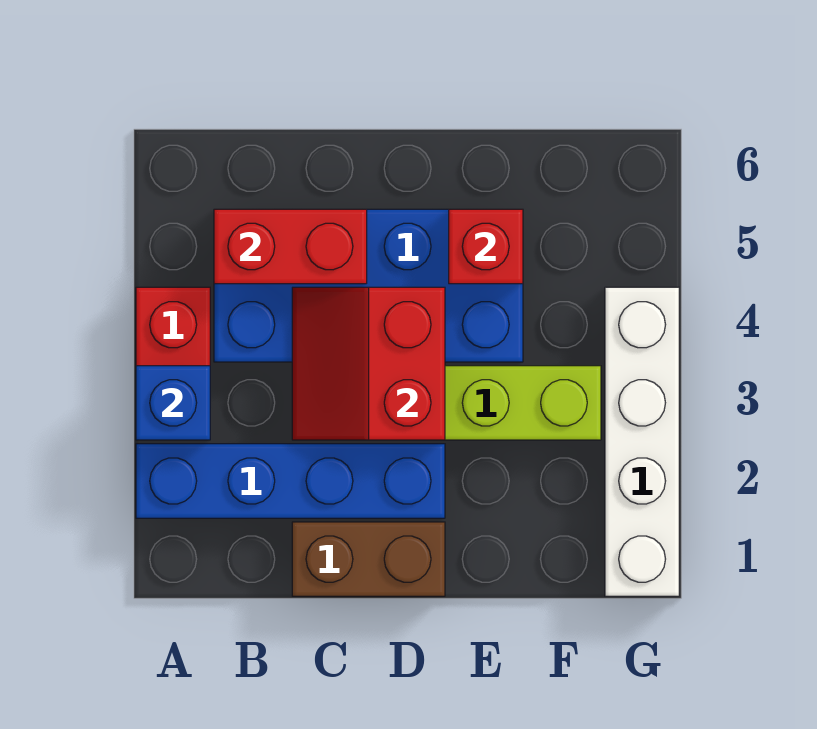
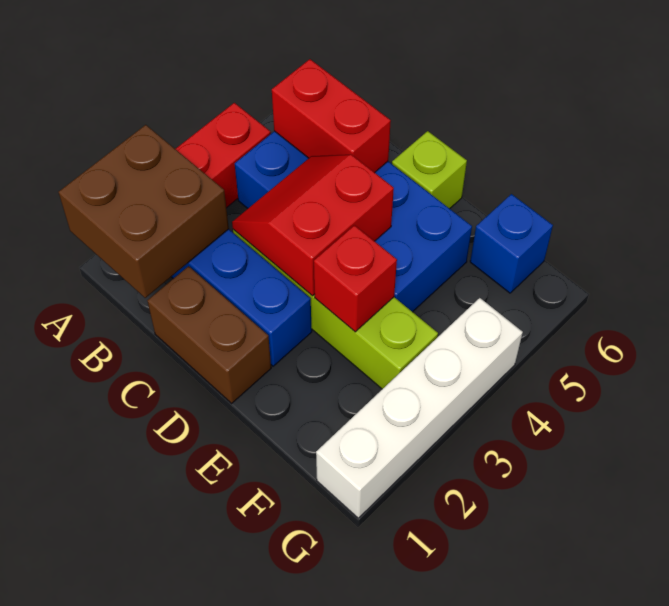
none -> brown brick A1:B2 level 2
blue brick A3 level 2 -> blue brick F6 level 1
none -> lime brick D6 level 1
red brick E5 level 2 -> red brick E3 level 2

